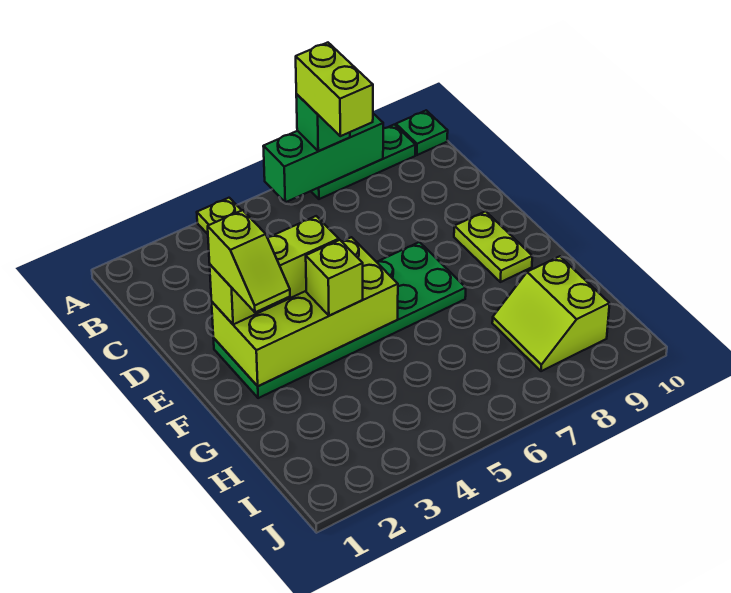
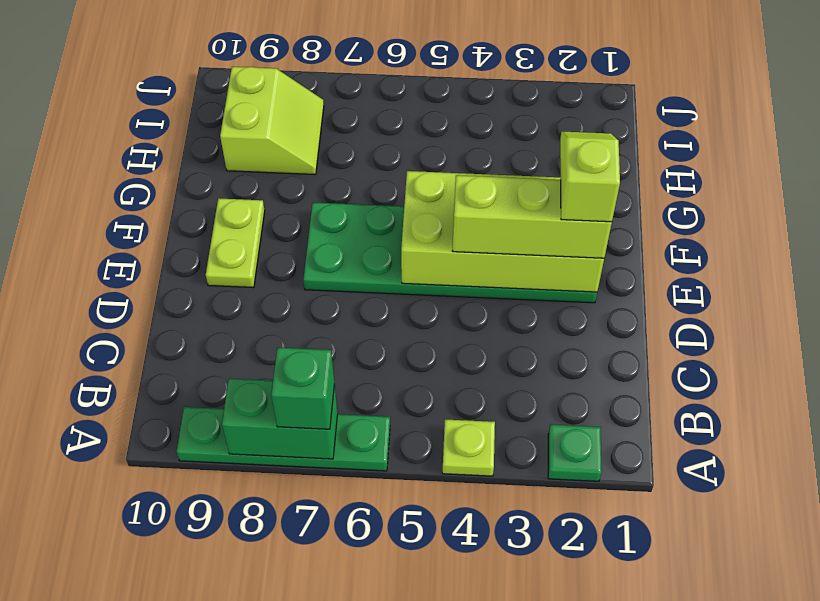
green brick A6:A8 level 2 -> green brick A7:A8 level 2
green plate A7:A9 level 1 -> green plate A6:A9 level 1
lime brick A7:B7 level 4 -> none
green plate A10 level 1 -> green plate A2 level 1
lime brick F4 level 3 -> none

